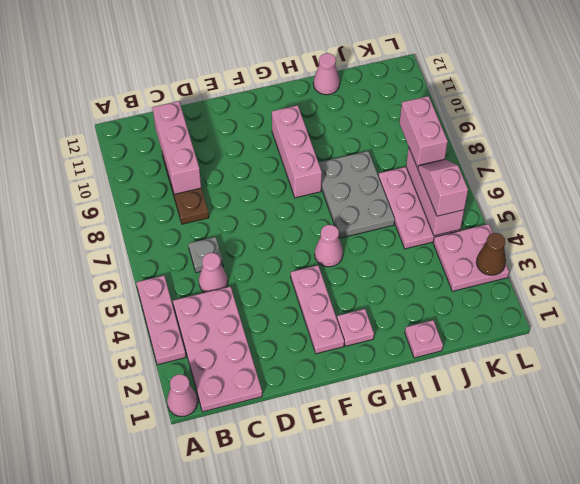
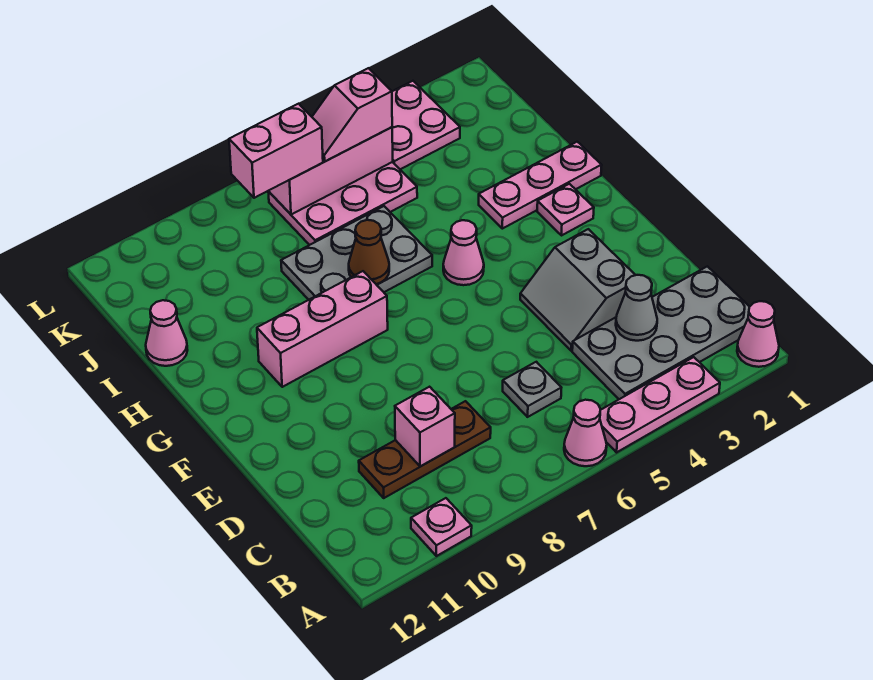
pink plate B1:C4 level 1 -> grey plate B1:C4 level 1
none -> grey cone C3 level 2
pink cone C5 level 1 -> pink cone A6 level 1
pink brick C9:C11 level 2 -> pink brick C9 level 2
none -> grey slope D3:E4 level 1 top 3
pink plate F2:F4 level 1 -> pink plate H1:H3 level 1
pink plate I1 level 1 -> pink plate A10 level 1
brown cone L3 level 2 -> brown cone H7 level 2

